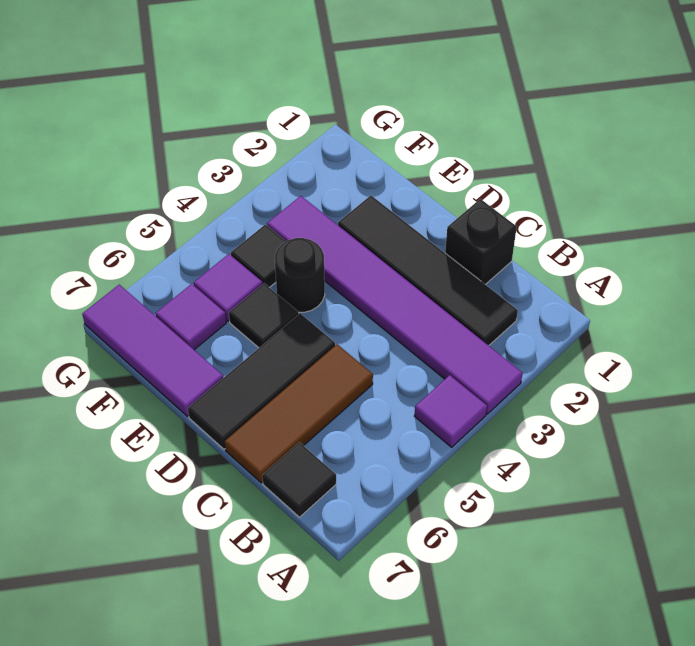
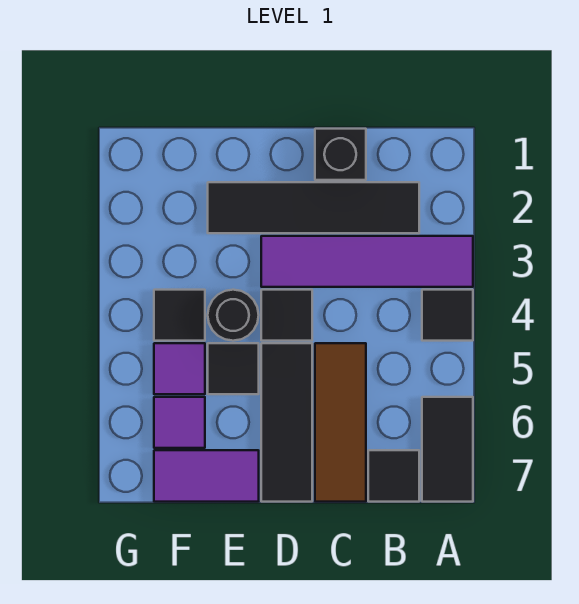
purple tile A3:F3 level 1 -> purple tile A3:D3 level 1
purple tile A4 level 1 -> black tile A4 level 1
none -> black tile A6:A7 level 1
none -> black tile D4 level 1
purple tile E7:G7 level 1 -> purple tile E7:F7 level 1

